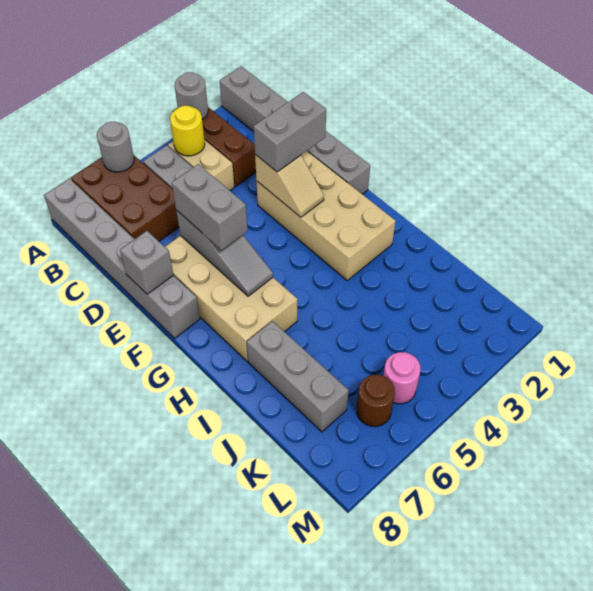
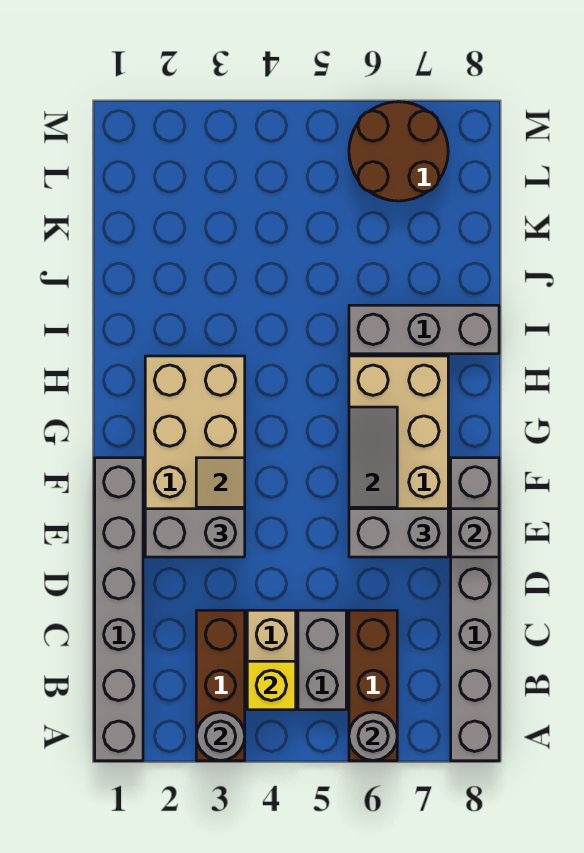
brown brick A6:C7 level 1 -> brown brick A6:C6 level 1
yellow round brick B4 level 2 -> yellow brick B4 level 2
grey brick E6:F6 level 3 -> grey brick E6:E7 level 3
grey brick I7:K7 level 1 -> grey brick I6:I8 level 1
pink round brick L5 level 1 -> none
brown round brick L6 level 1 -> brown round brick L6:M7 level 1

